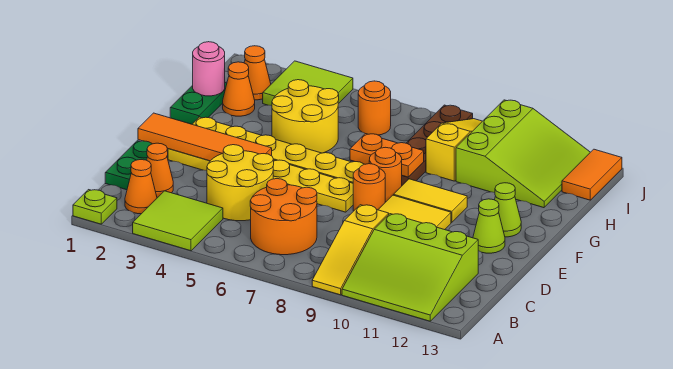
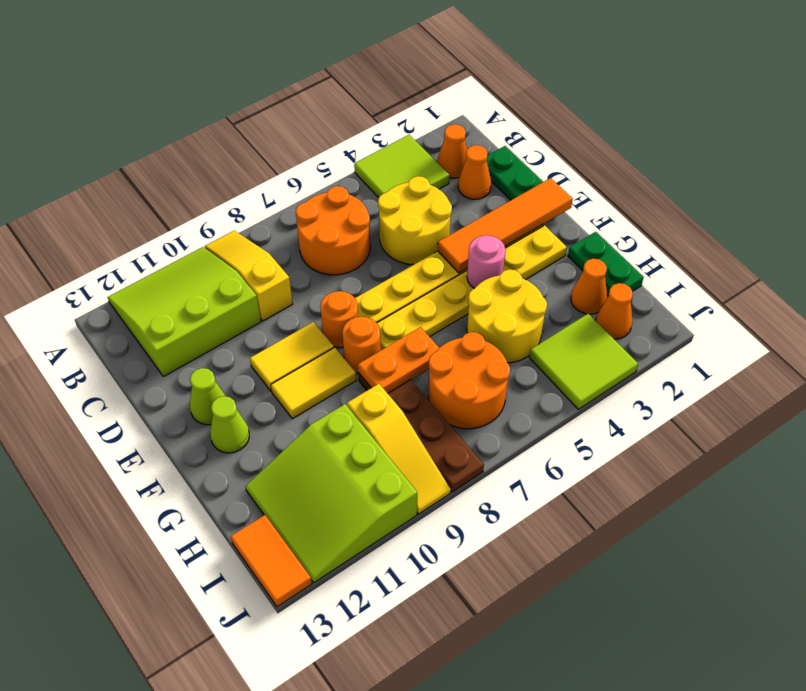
lime plate A1 level 1 -> none
pink round brick H1 level 2 -> pink round brick F4 level 2
orange round brick I6 level 1 -> orange round brick H6:I7 level 1

